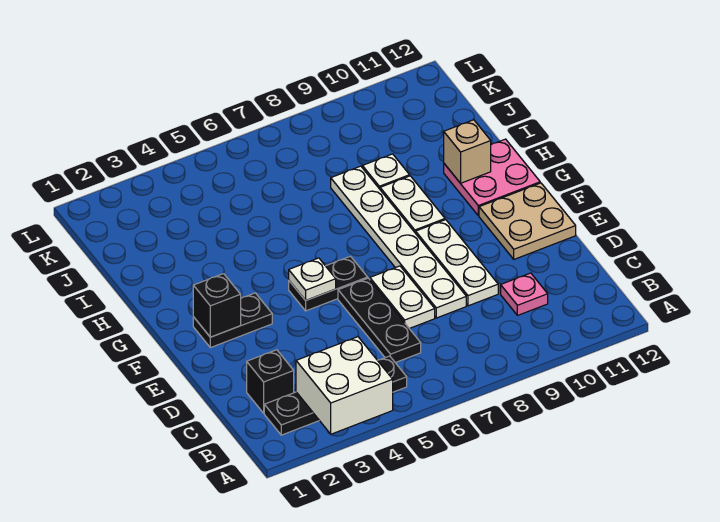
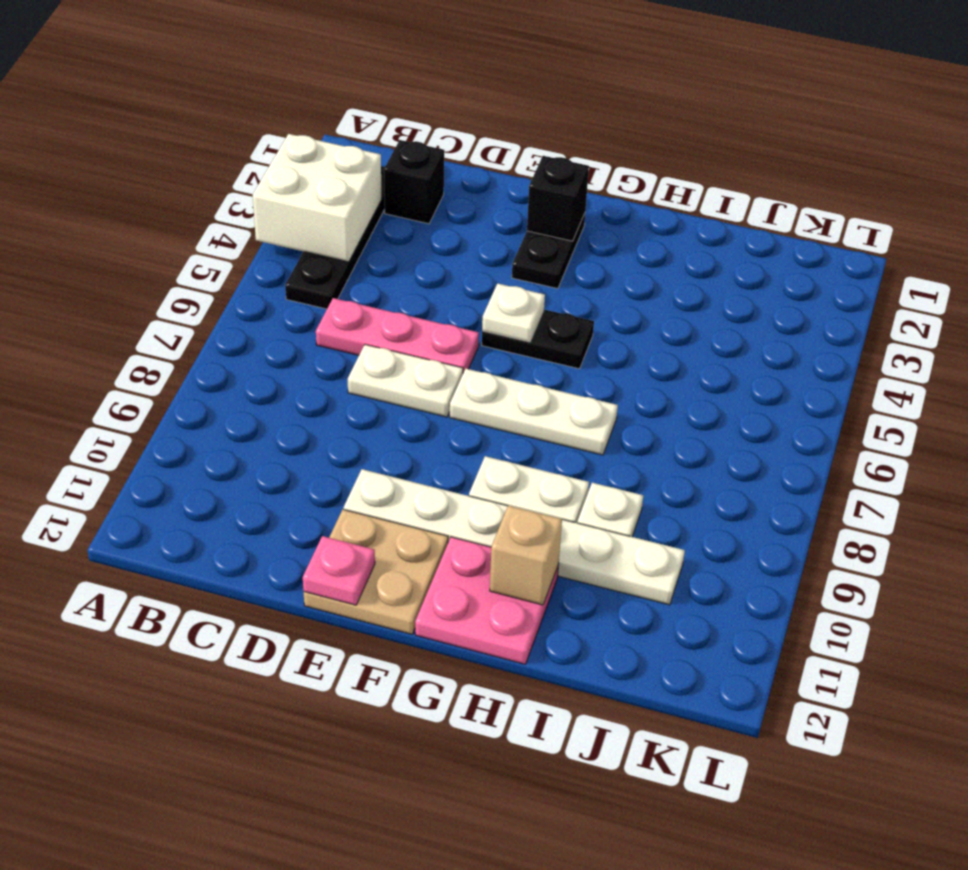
black plate C6:E6 level 1 -> pink plate C6:E6 level 1
pink plate C10 level 1 -> pink plate E12 level 2
white plate D8:I8 level 1 -> white plate E10:J10 level 1
white plate D9:F9 level 1 -> white plate F7:H7 level 1
black plate F5:F6 level 1 -> black plate F5:G5 level 1

